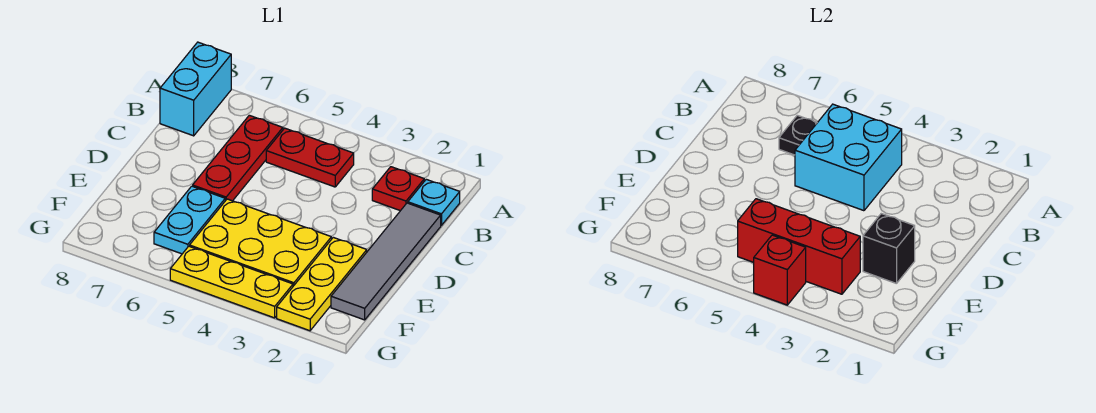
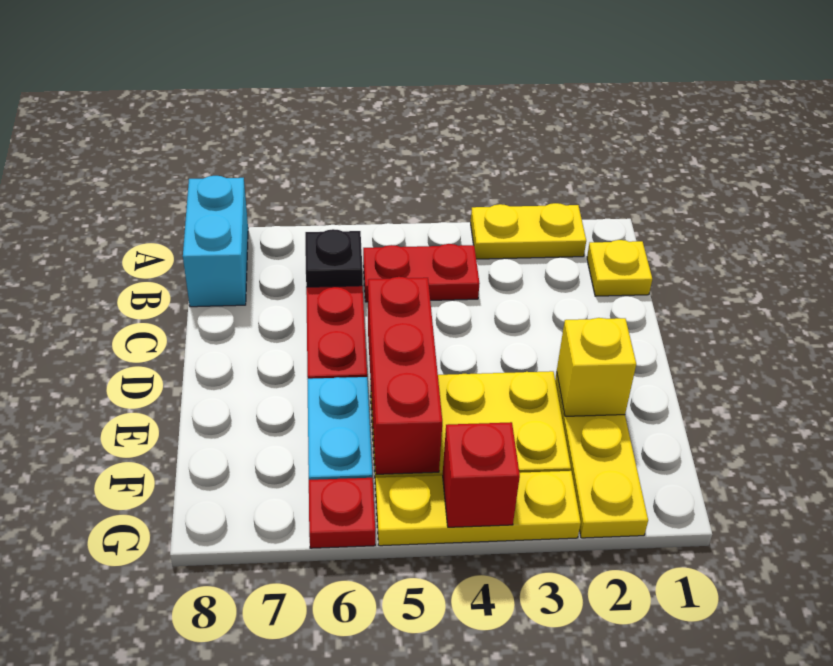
none -> yellow plate A2:A3 level 1
cyan plate B1 level 1 -> yellow plate B1 level 1
red plate B2 level 1 -> red plate G6 level 1
cyan brick B4:C5 level 2 -> none
grey tile C1:F1 level 1 -> none
black brick E2 level 2 -> yellow brick E2 level 2
red brick F3:F5 level 2 -> red brick D5:F5 level 2

